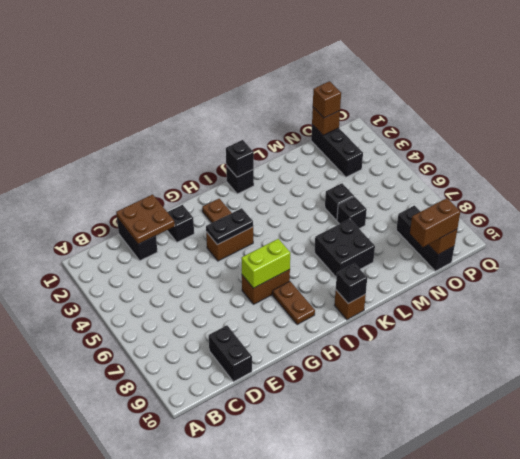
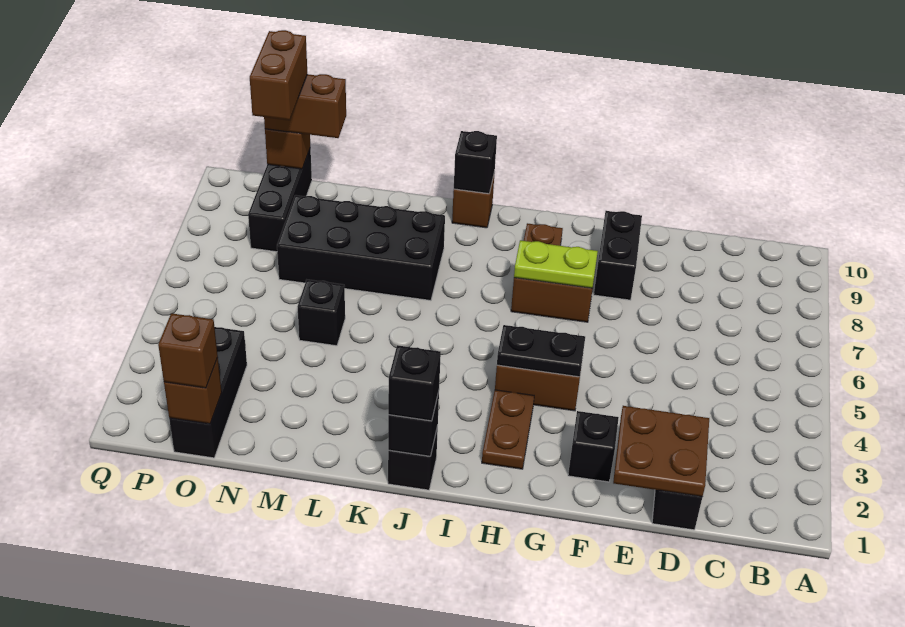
black brick D9:D10 level 1 -> black brick F8:F9 level 1
lime brick G7:H7 level 2 -> lime plate G7:H7 level 2
black brick K7:L8 level 1 -> black brick K7:N8 level 1
black brick M6 level 1 -> black brick J1 level 3
none -> brown brick O9:O10 level 4

